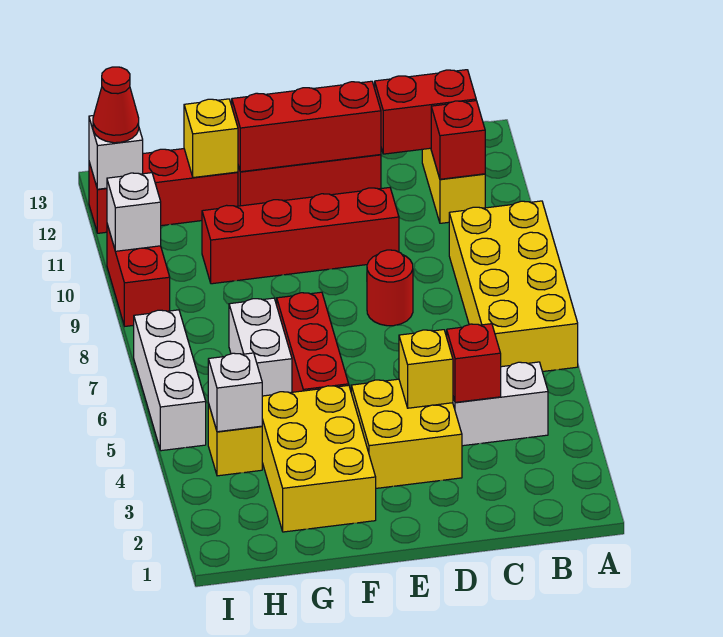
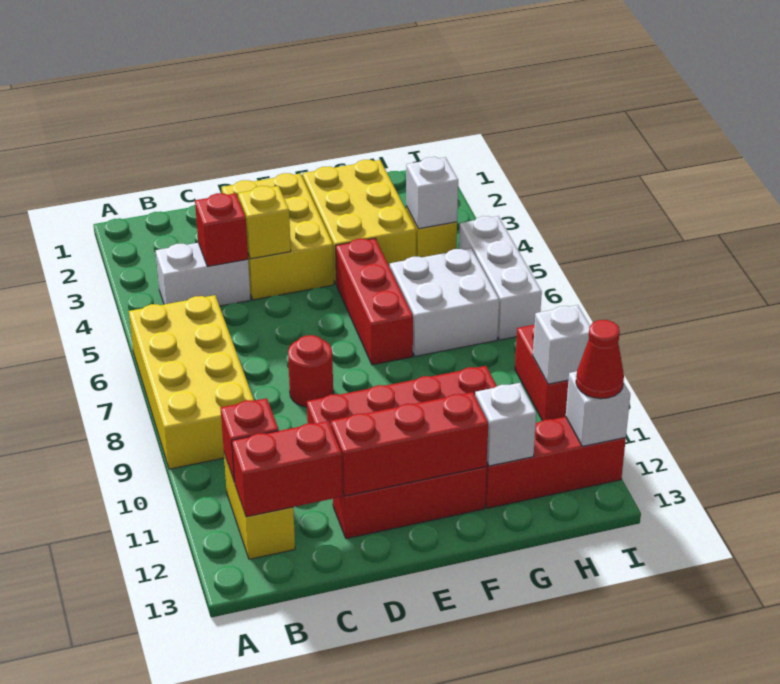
yellow brick D3:E4 level 1 -> yellow brick D2:E4 level 1
white brick G6:G7 level 1 -> white brick G6:H7 level 1
yellow brick G12 level 2 -> white brick G12 level 2

